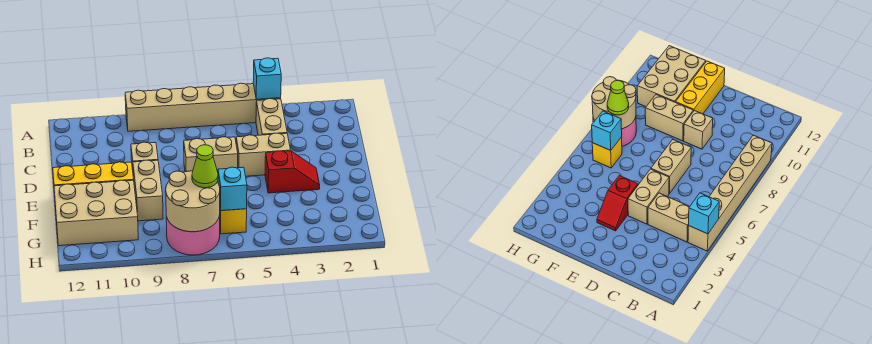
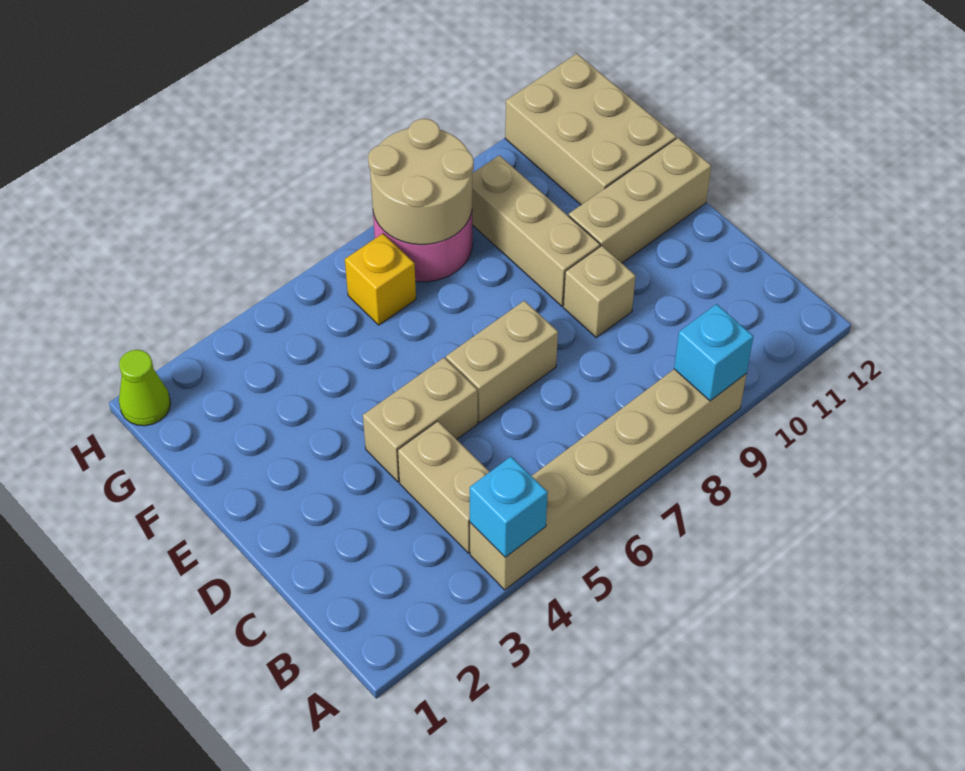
red slope E3:E4 level 1 top 4 -> none
tan brick E9:F9 level 1 -> tan brick E9:G9 level 1
yellow brick E10:E12 level 1 -> tan brick E10:E12 level 1
tan brick F10:G12 level 1 -> tan brick F11:H12 level 1
cyan brick G6 level 2 -> cyan brick A9 level 2
lime cone G7 level 3 -> lime cone H1 level 1

